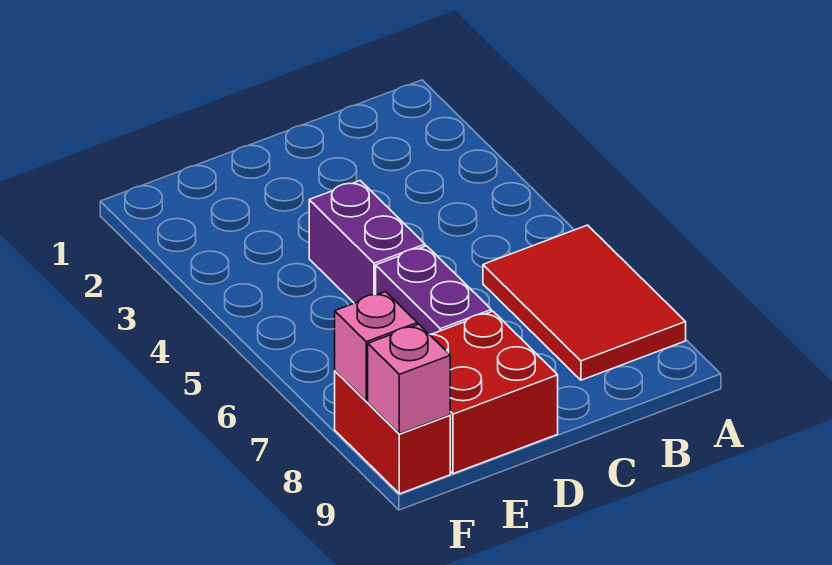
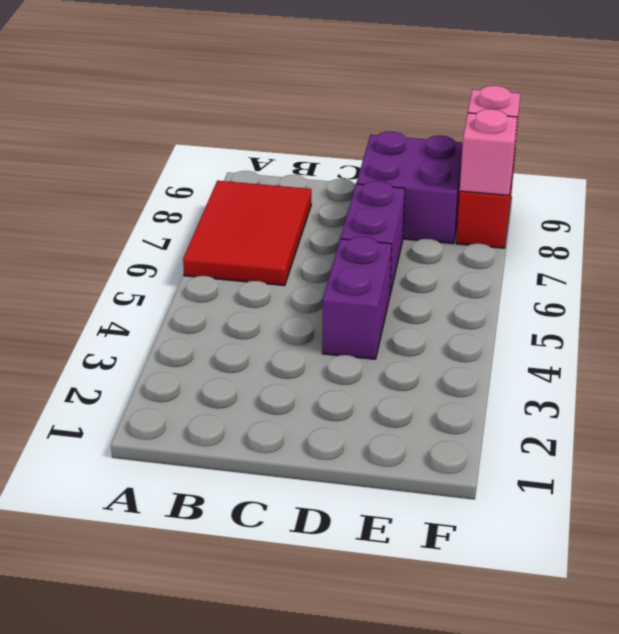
red brick D8:E9 level 1 -> purple brick D8:E9 level 1

